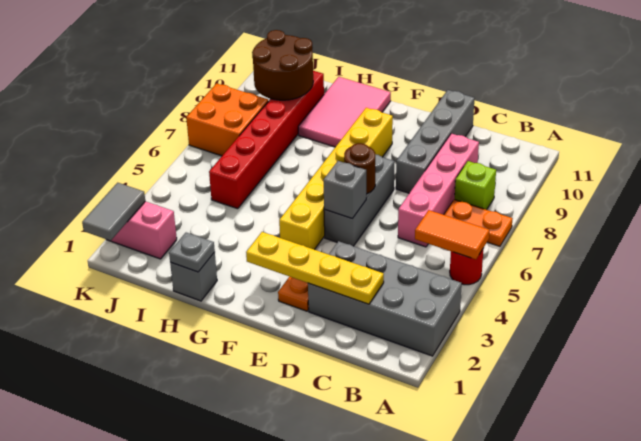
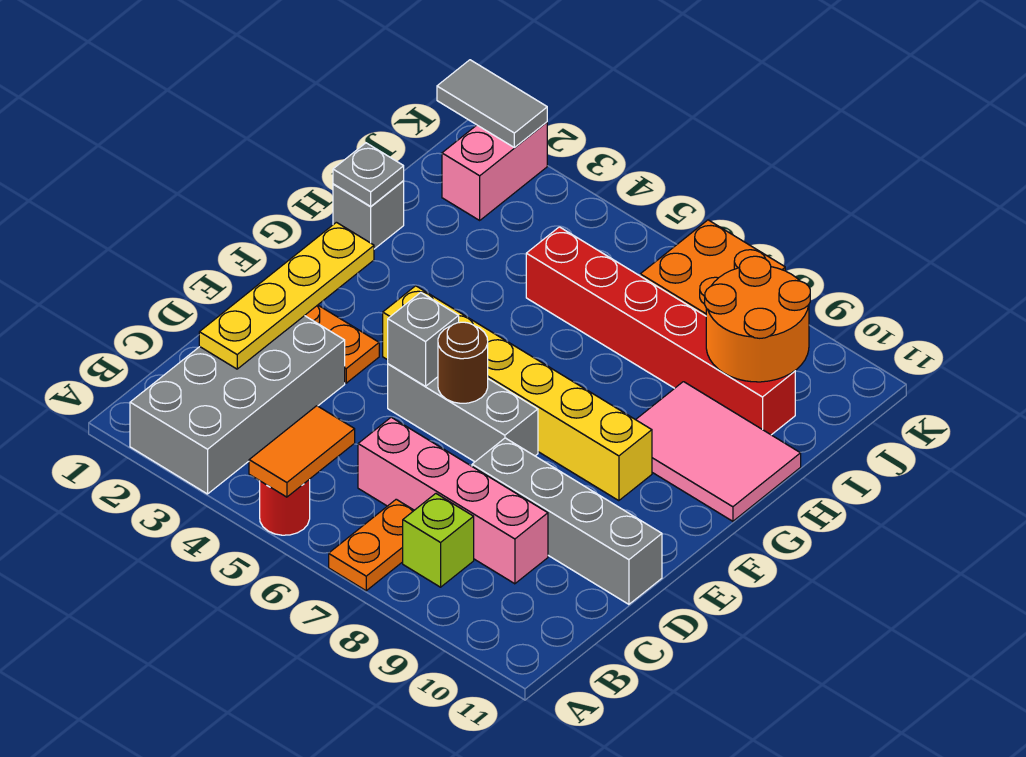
brown round brick I9:J10 level 2 -> orange round brick I9:J10 level 2

